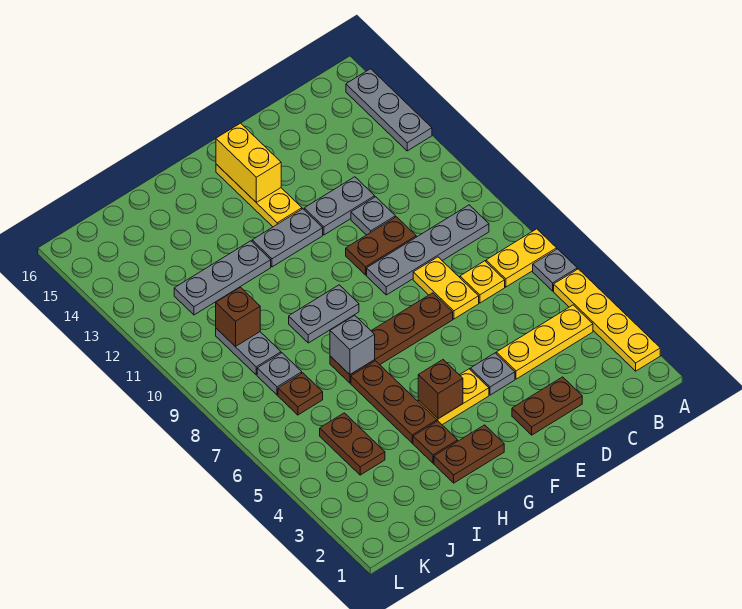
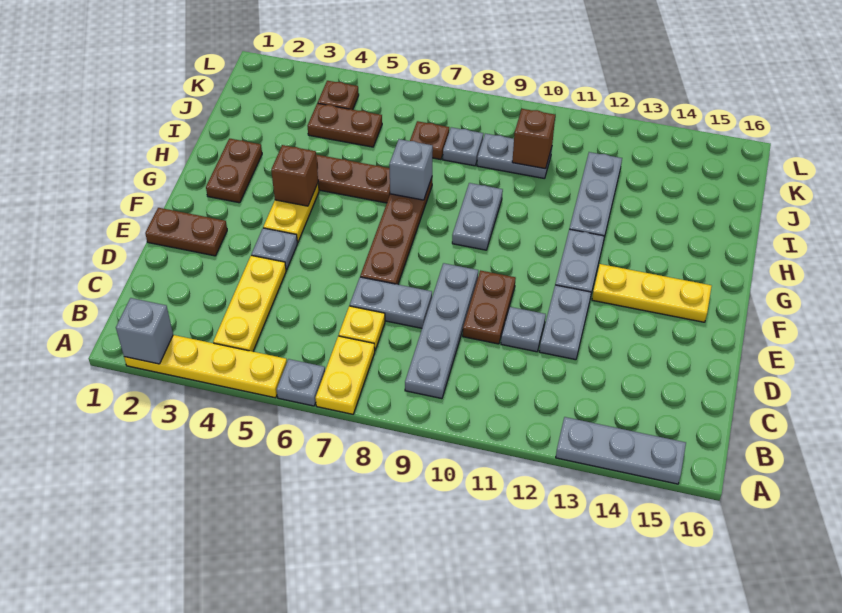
none -> grey brick A2 level 2
brown plate D2:E2 level 1 -> brown plate E1:E2 level 1
yellow plate D7:D8 level 1 -> grey plate D7:D8 level 1
yellow brick F14:F15 level 2 -> none
brown plate H3 level 1 -> brown plate K4 level 1

